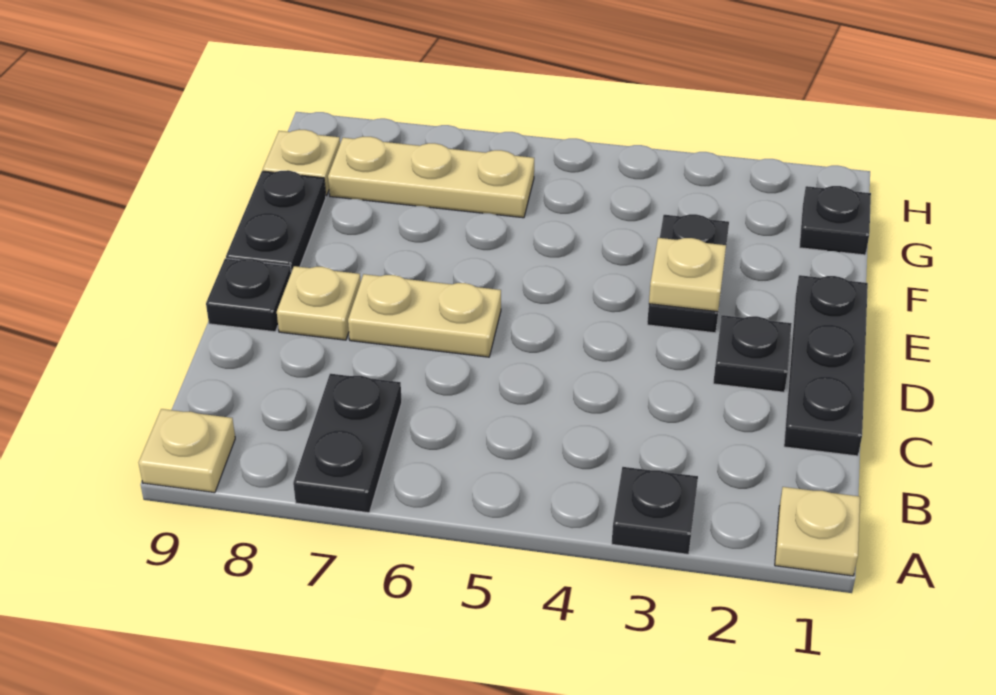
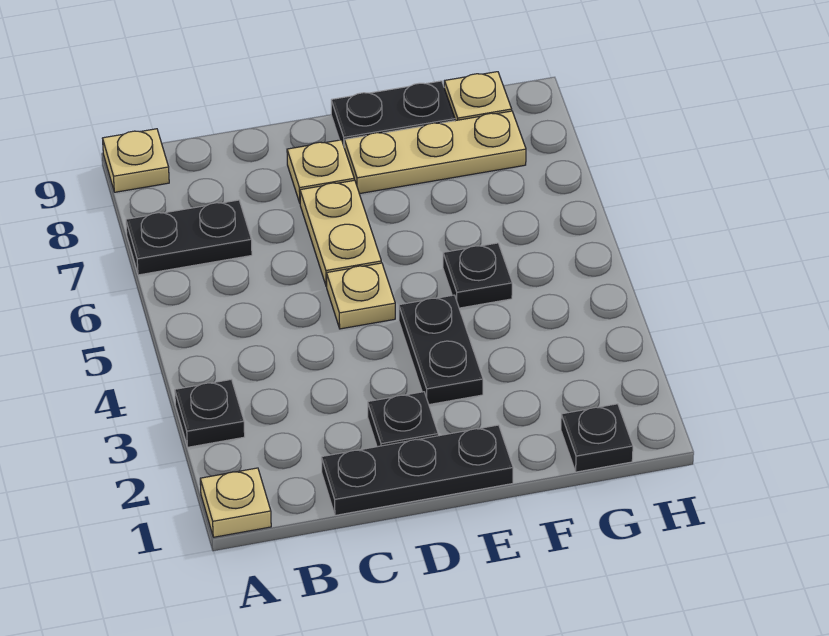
black plate D9 level 1 -> black plate F5 level 1
black plate E3:F3 level 1 -> black plate E3:E4 level 1
tan plate E3 level 2 -> tan plate D5 level 1
tan plate G6:G8 level 1 -> tan plate E8:G8 level 1

